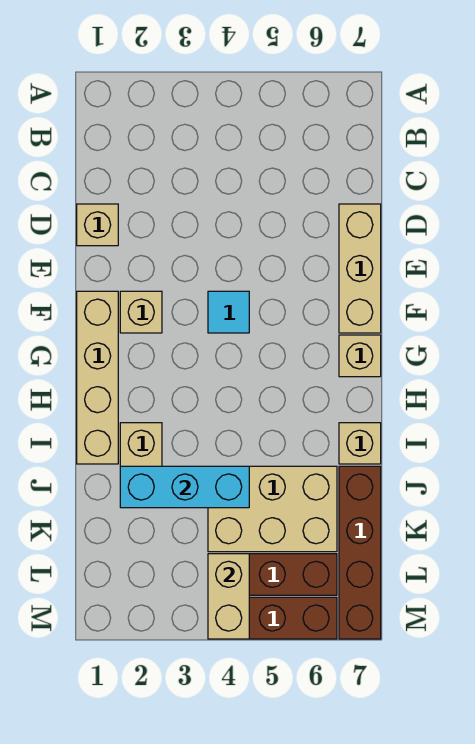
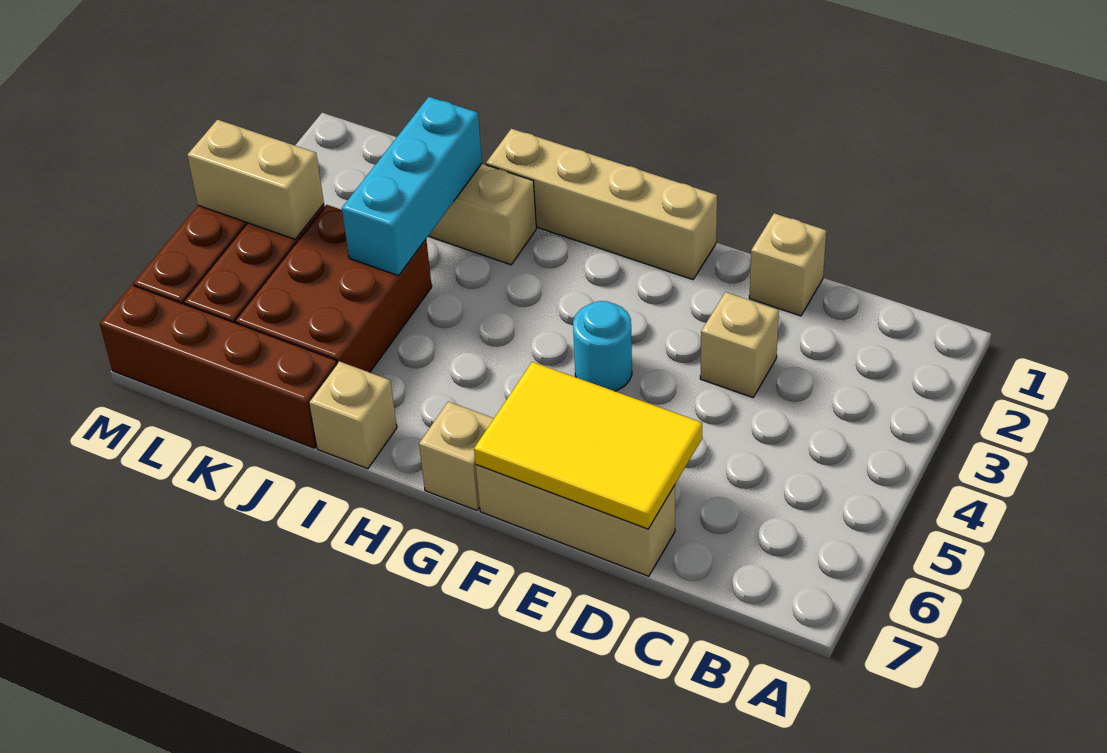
none -> yellow tile D6:F7 level 2
tan brick F2 level 1 -> tan brick D3 level 1
cyan tile F4 level 1 -> cyan round brick F4 level 1
tan brick J4:K6 level 1 -> brown brick J4:K6 level 1

